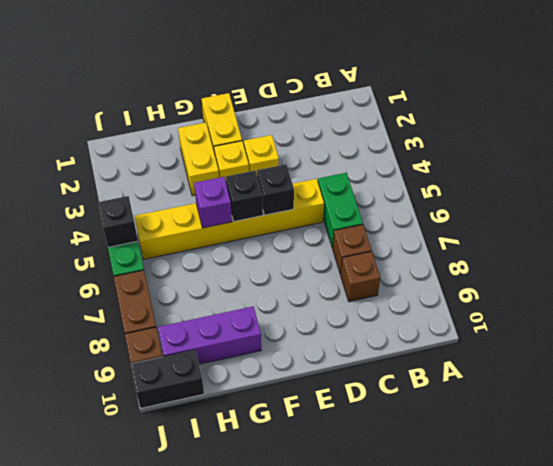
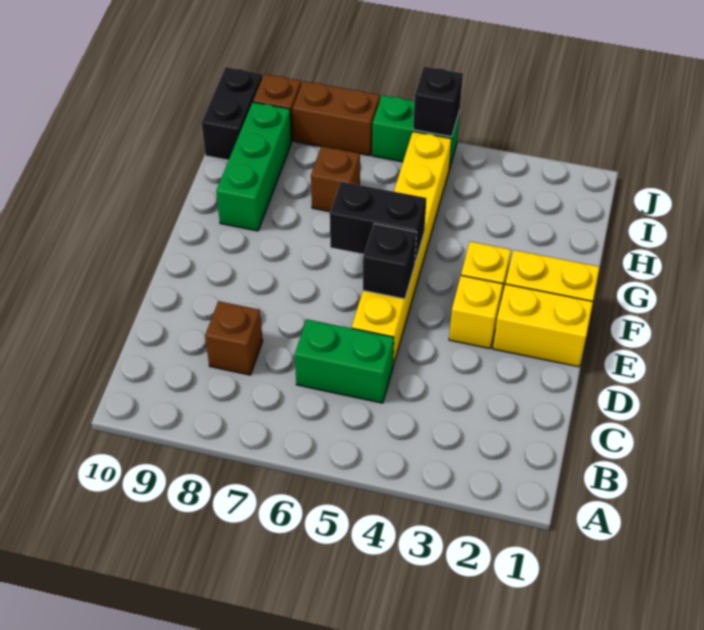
brown brick C7 level 1 -> brown brick H7 level 1
black brick F5 level 2 -> black brick F5:F6 level 2
yellow brick G2:G3 level 1 -> yellow brick E1:E2 level 1
purple brick G5 level 2 -> none
purple brick G9:I9 level 1 -> green brick G9:I9 level 1

